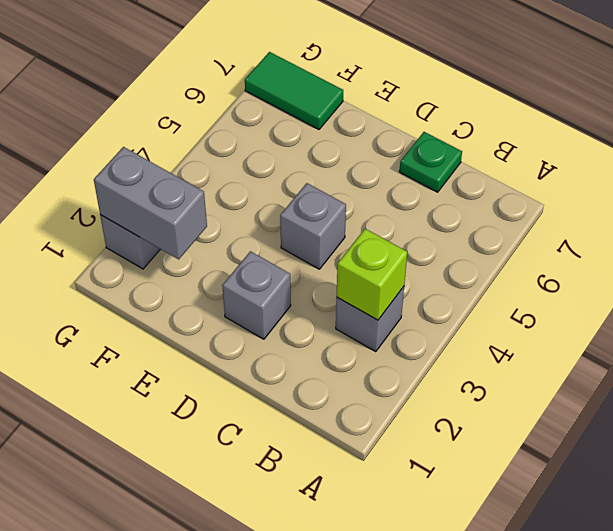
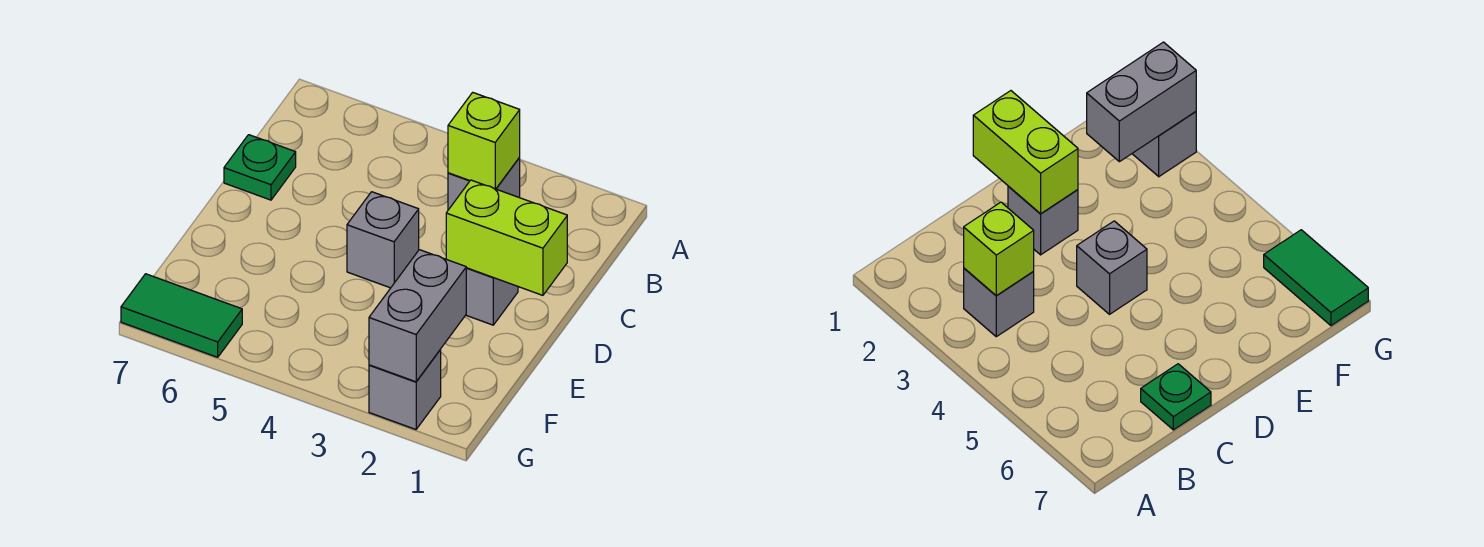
none -> lime brick D1:D2 level 2
green tile F7:G7 level 1 -> green tile G6:G7 level 1

